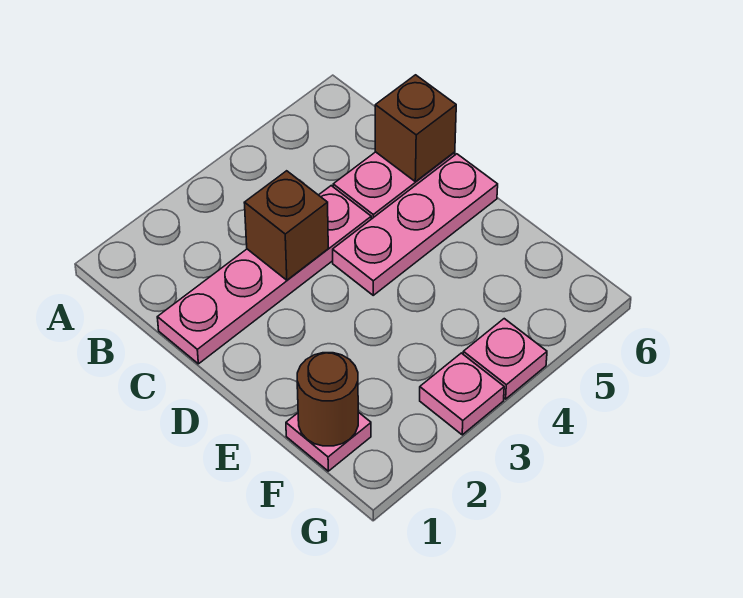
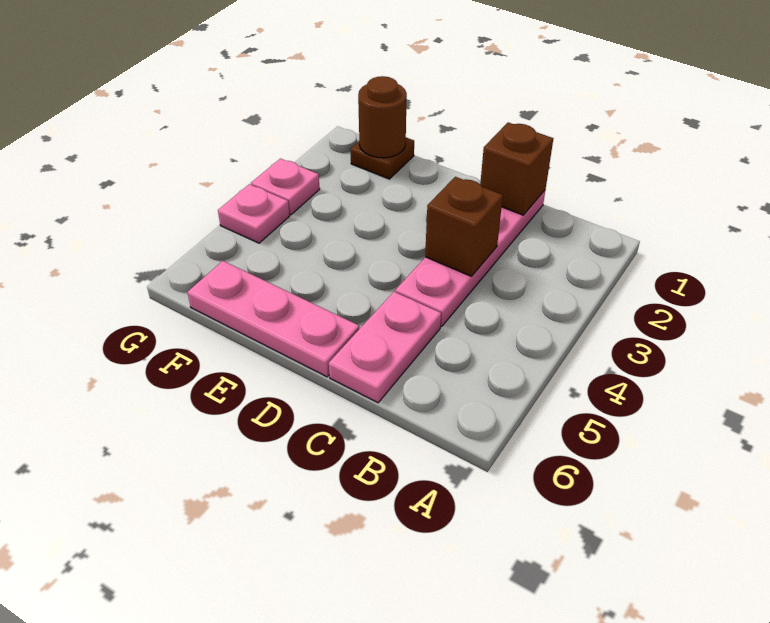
brown brick C6 level 2 -> brown brick C1 level 2
pink plate D4:D6 level 1 -> pink plate D6:F6 level 1
pink plate F1 level 1 -> brown plate F1 level 1

